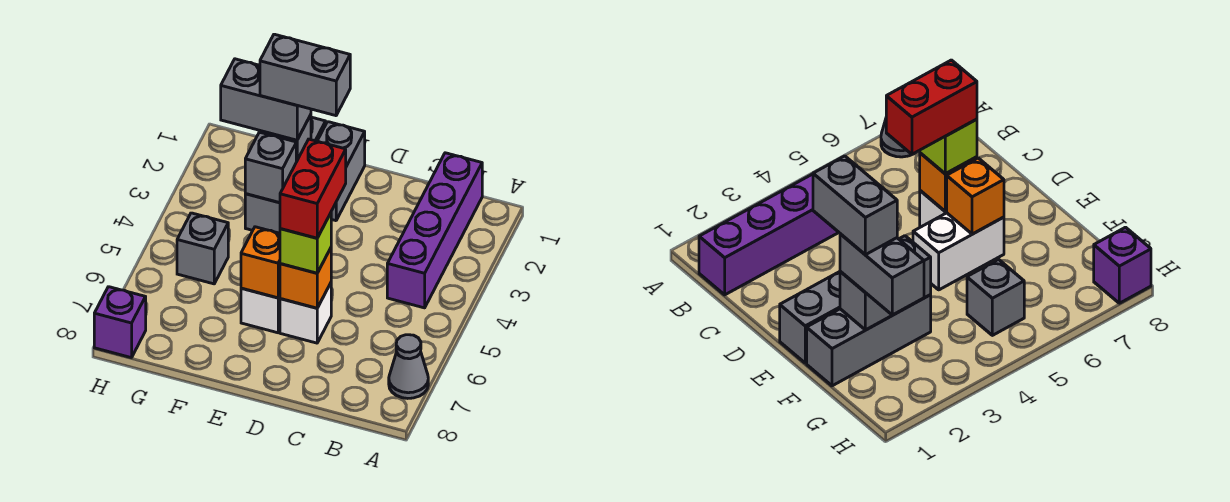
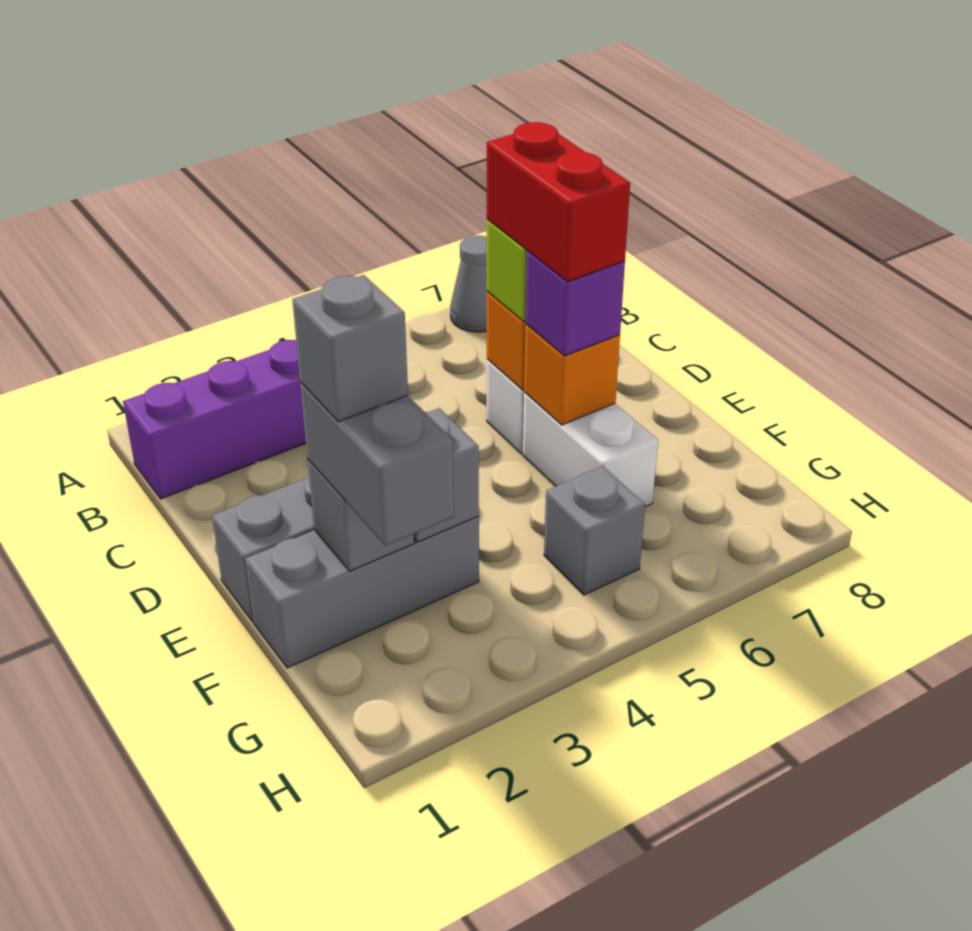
red brick D5:D6 level 4 -> red brick D6:E6 level 4
grey brick E2:F2 level 4 -> grey brick F2 level 4
white brick E5:E6 level 1 -> white brick E6:F6 level 1
purple brick H8 level 1 -> purple brick E6 level 3

